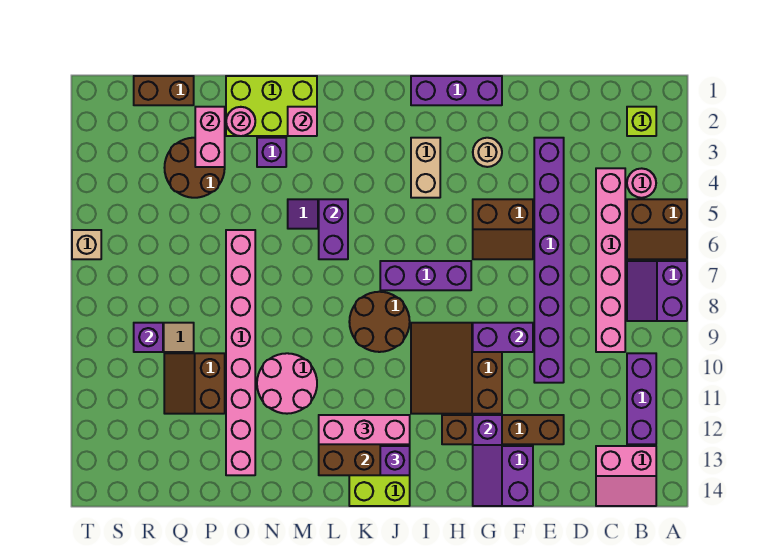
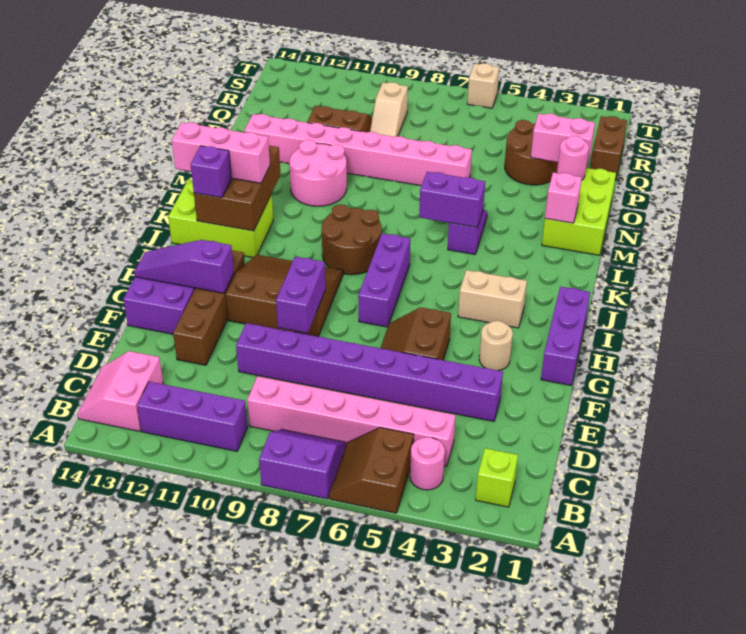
pink brick J12:L12 level 3 -> pink brick K12:K14 level 3
purple brick N3 level 1 -> none
purple brick R9 level 2 -> none

